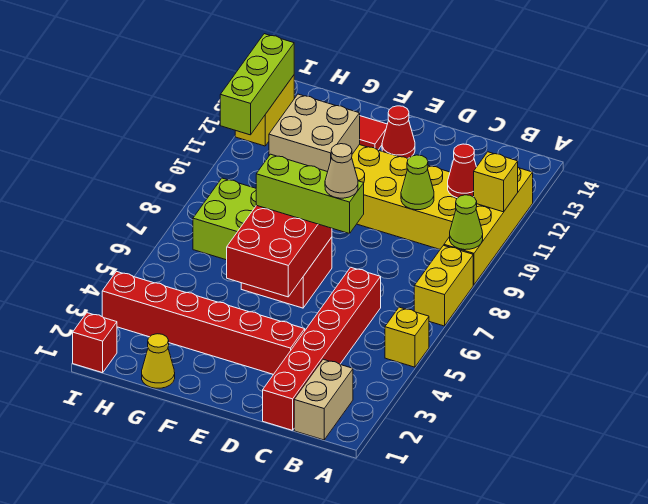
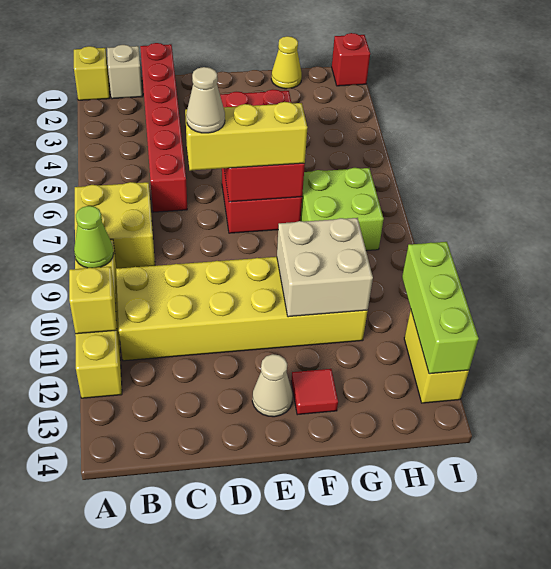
yellow brick A5 level 1 -> yellow brick A1 level 1
yellow brick A7:A8 level 1 -> yellow brick A7:B8 level 1
tan brick B1:B2 level 1 -> tan brick B1 level 1
red cone B11 level 2 -> none
lime cone C10 level 2 -> none
red brick D3:I3 level 1 -> none
lime brick D7:F7 level 3 -> yellow brick D7:F7 level 3
red cone E13 level 1 -> tan cone E13 level 1

